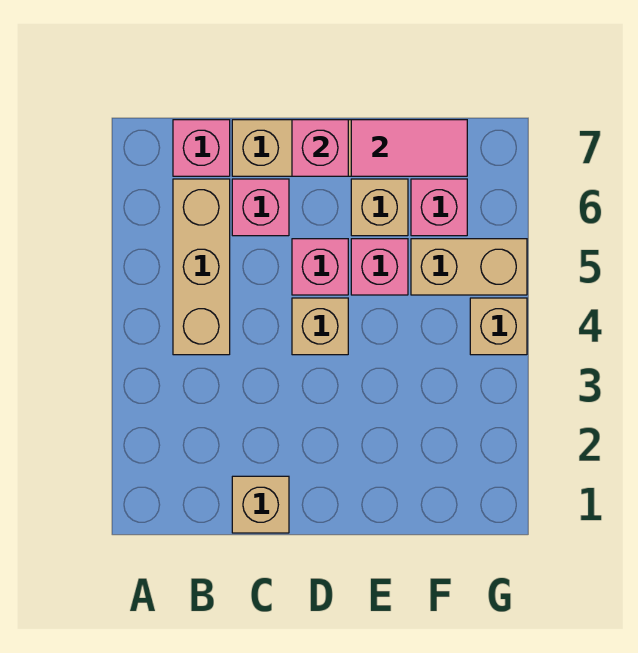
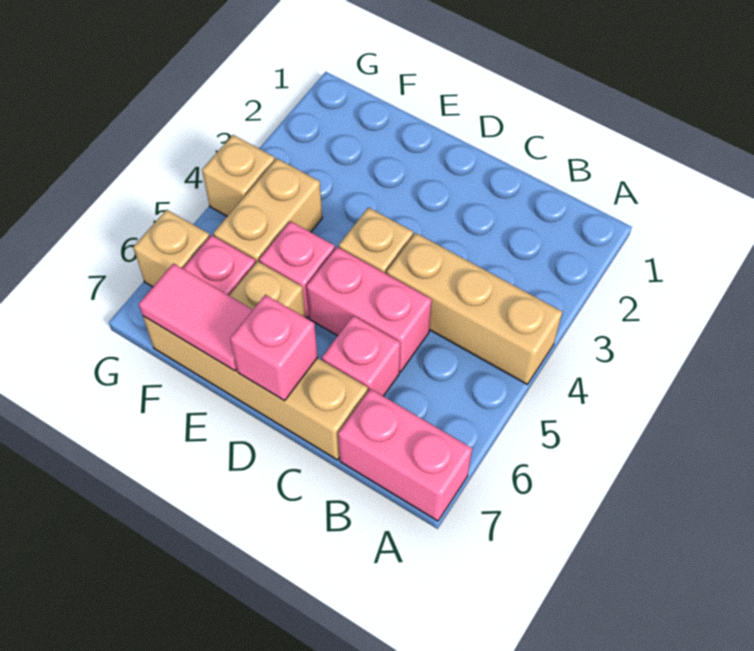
tan brick B4:B6 level 1 -> tan brick A4:C4 level 1
pink brick B7 level 1 -> pink brick A7:B7 level 1
tan brick C1 level 1 -> tan brick G6 level 1
pink brick D5 level 1 -> pink brick C5:D5 level 1
tan brick F5:G5 level 1 -> tan brick F4:F5 level 1

